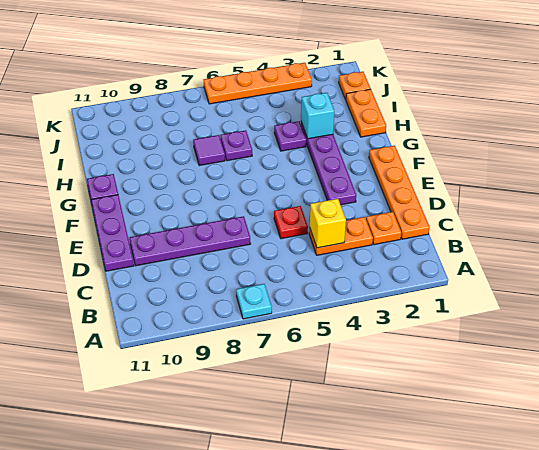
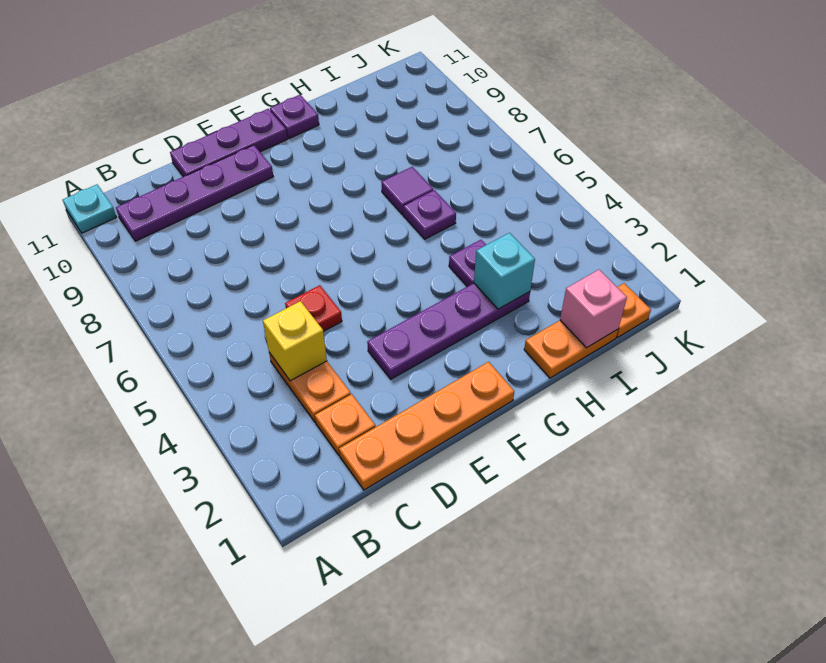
cyan plate A7 level 1 -> cyan plate A11 level 1
purple plate D7:D10 level 1 -> purple plate B10:E10 level 1
none -> pink brick I1 level 2
orange plate K3:K6 level 1 -> none

